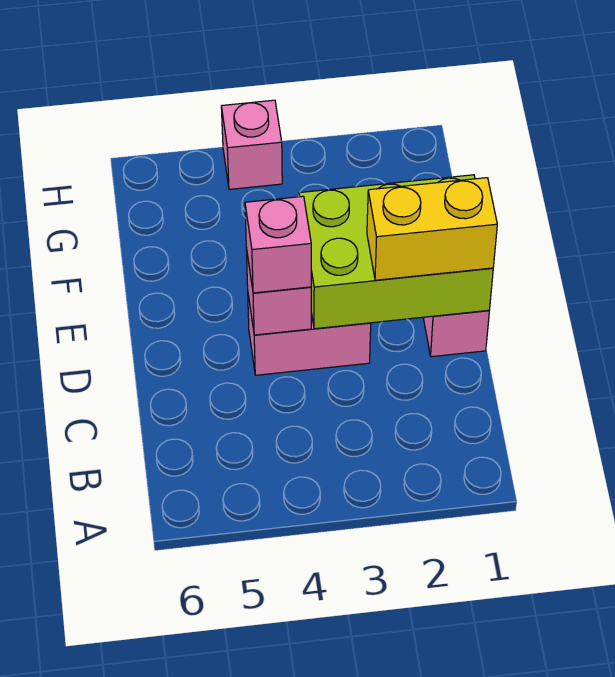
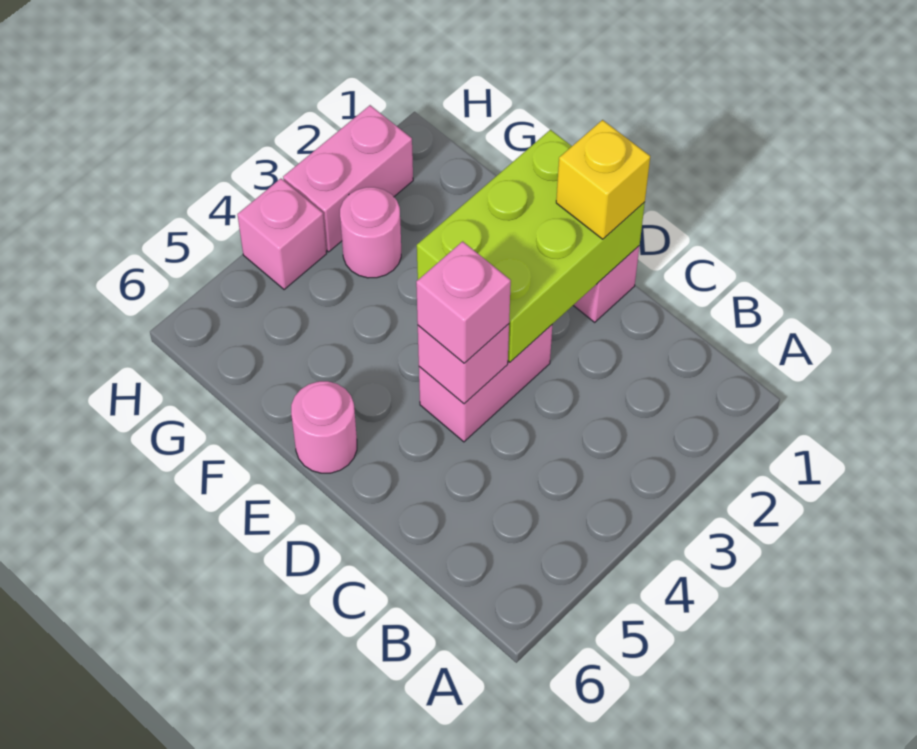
yellow brick D1:D2 level 3 -> yellow brick D1 level 3
none -> pink round brick E6 level 1
none -> pink round brick G3 level 1
none -> pink brick H2:H3 level 1

